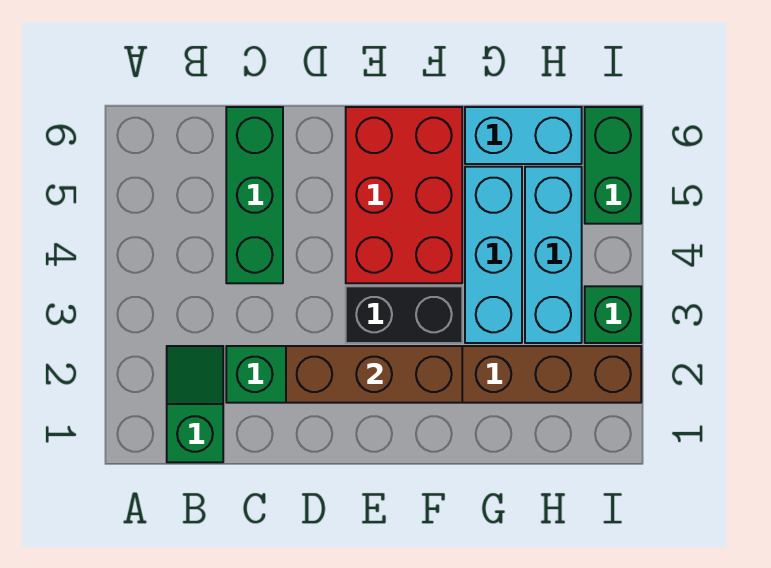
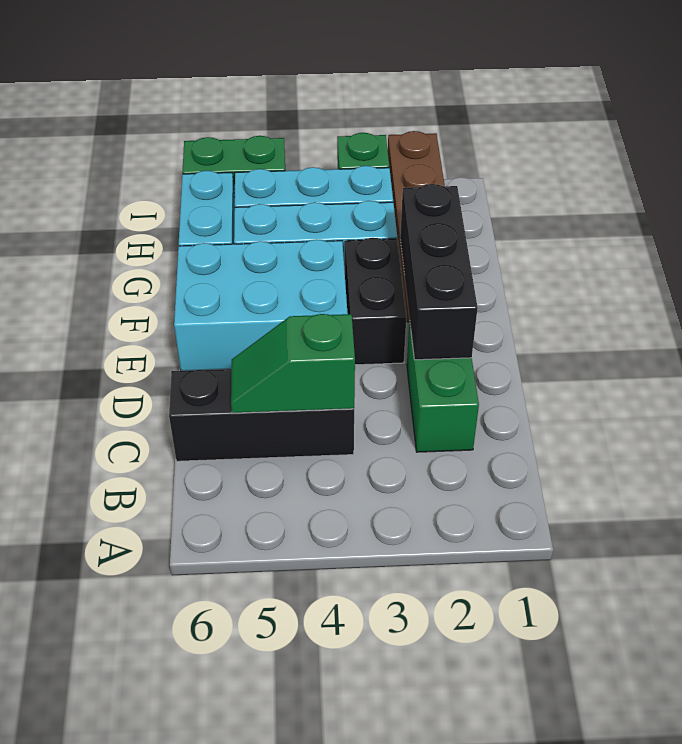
green slope B1:B2 level 1 top 1 -> green slope C4:C5 level 2 top 4
green brick C4:C6 level 1 -> black brick C4:C6 level 1
brown brick D2:F2 level 2 -> black brick D2:F2 level 2
red brick E4:F6 level 1 -> cyan brick E4:F6 level 1

